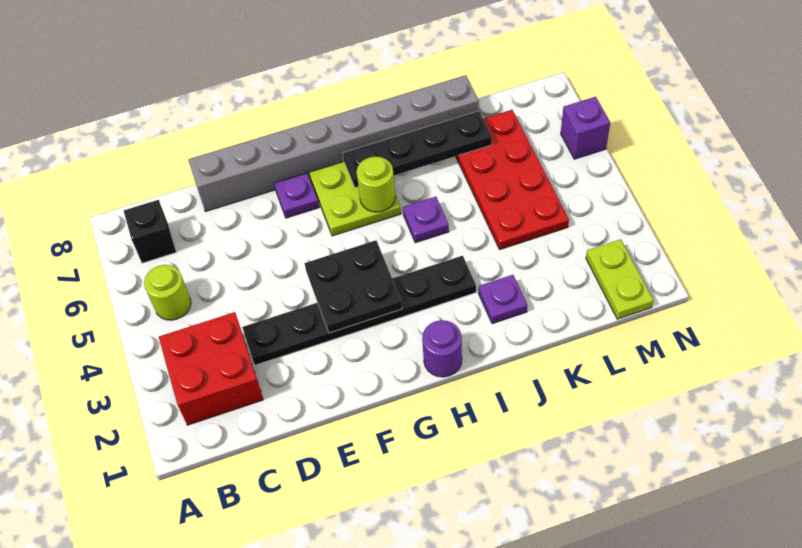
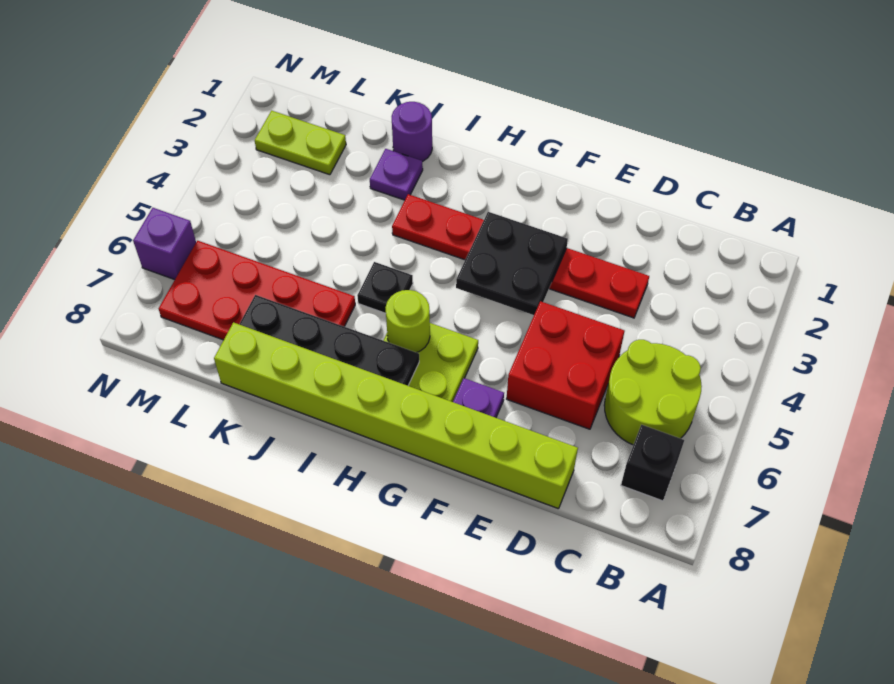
red brick B2:C3 level 1 -> red brick D5:E6 level 1
lime round brick B5 level 1 -> lime round brick B5:C6 level 1
black plate D3:I3 level 1 -> red plate D3:I3 level 1
grey brick D8:K8 level 1 -> lime brick D8:K8 level 1
purple round brick H1 level 1 -> purple round brick J1 level 1
purple plate I5 level 1 -> black plate I5 level 1
red plate K4:L7 level 1 -> red plate J6:M7 level 1
lime plate M1:M2 level 1 -> lime plate L2:M2 level 1

